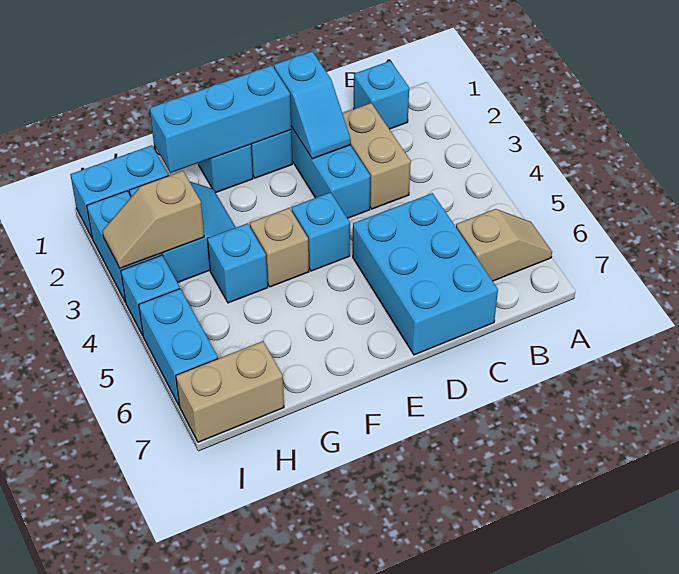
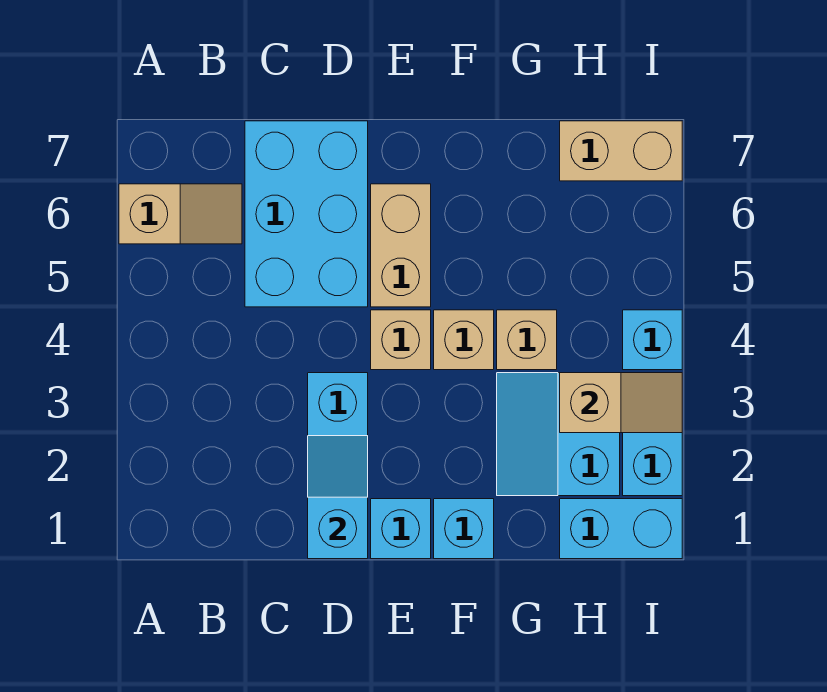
tan slope A6:B6 level 1 top B -> tan slope A6:B6 level 1 top A
cyan brick B1 level 1 -> none
tan brick C2:C3 level 1 -> tan brick E5:E6 level 1
cyan brick E1:G1 level 2 -> none
cyan brick E4 level 1 -> tan brick E4 level 1
cyan brick G4 level 1 -> tan brick G4 level 1
cyan brick I5:I6 level 1 -> none

